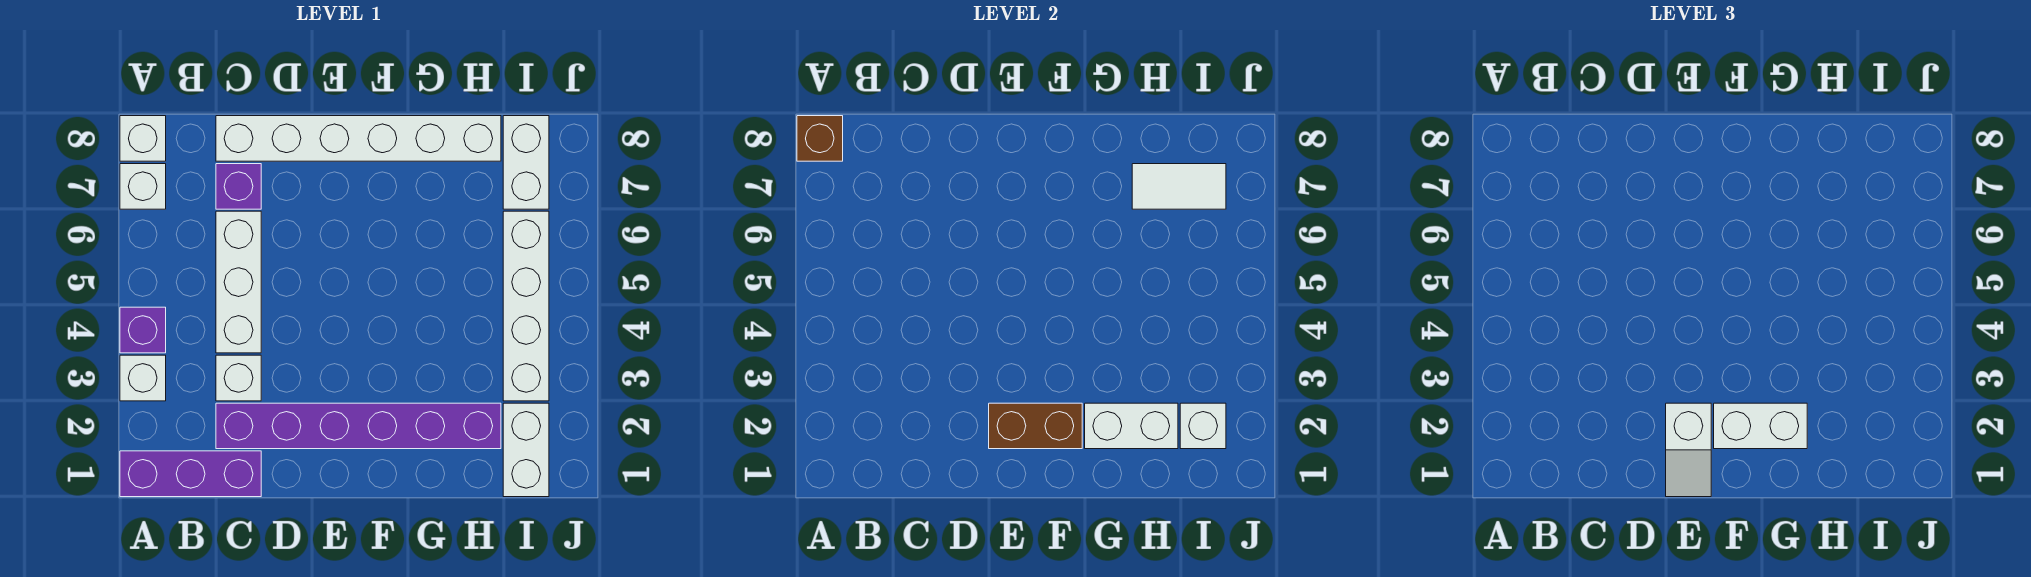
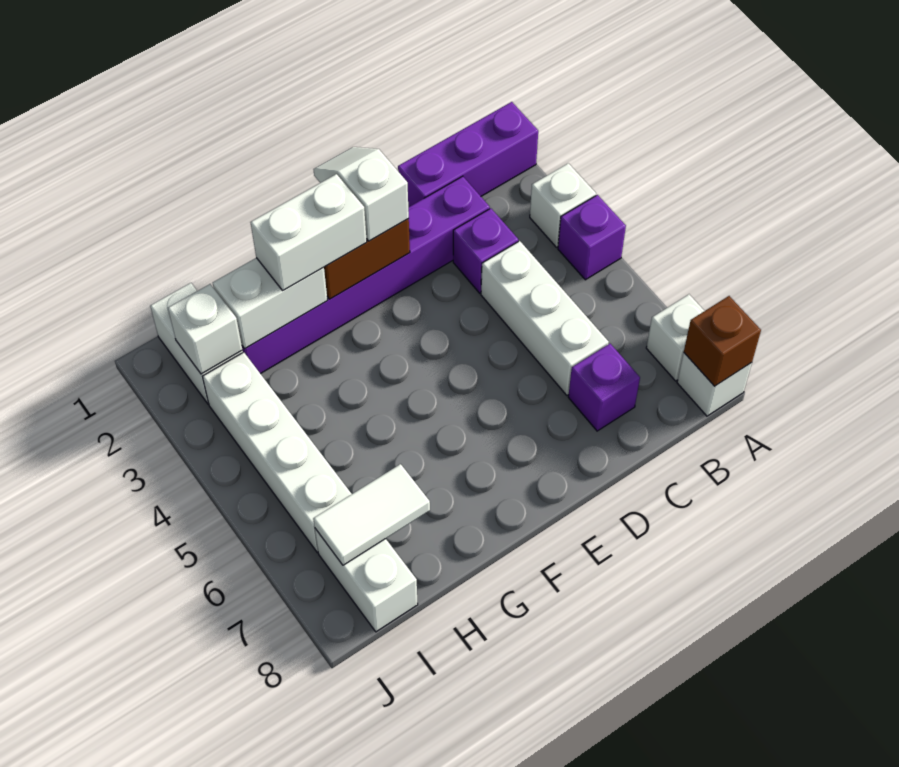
white brick C3 level 1 -> purple brick C3 level 1
white brick C8:H8 level 1 -> none

